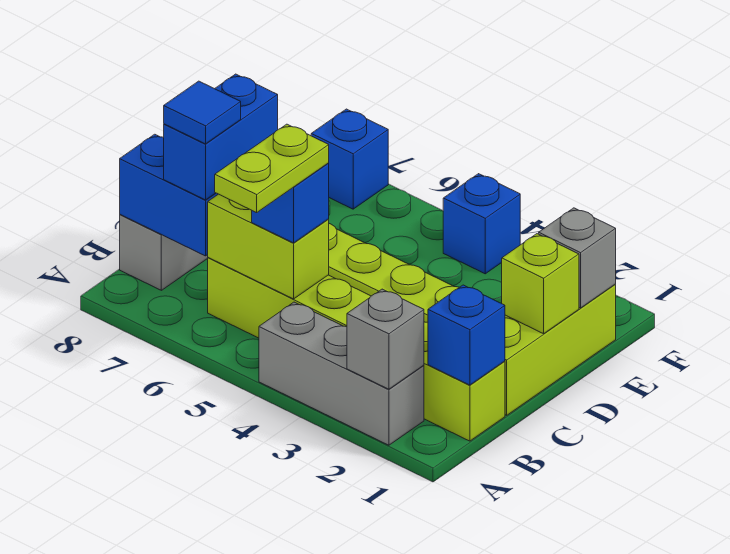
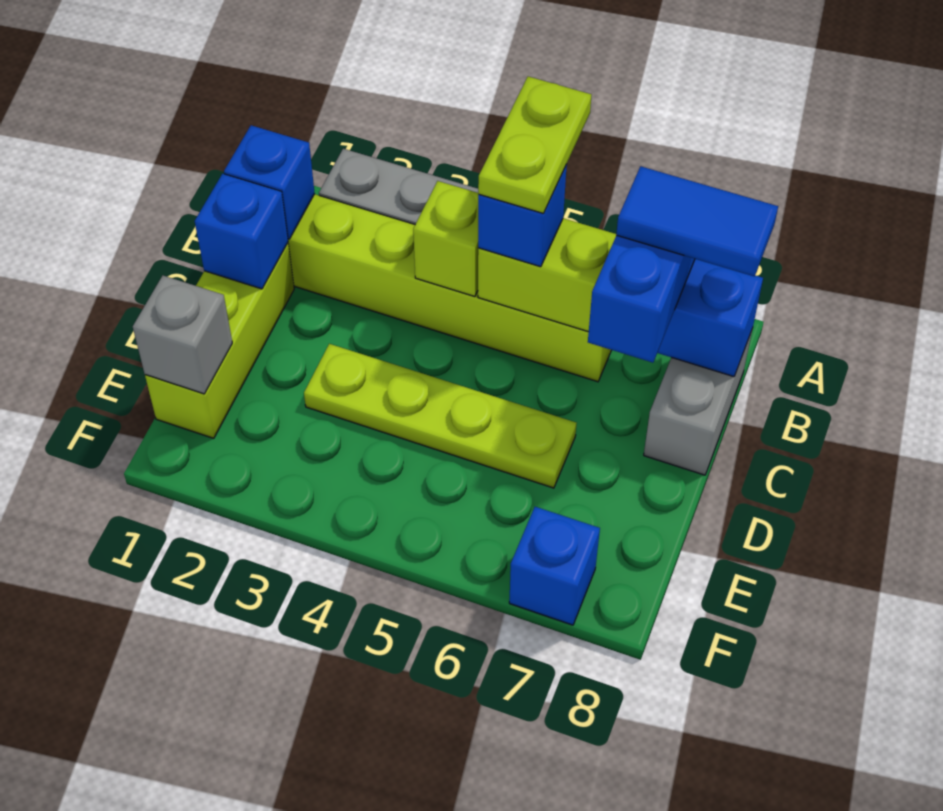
grey brick A2 level 2 -> none
blue tile B7 level 4 -> blue tile B7:B8 level 4
lime brick D1 level 2 -> lime brick B4 level 2
blue brick F4 level 1 -> blue brick C1 level 2

